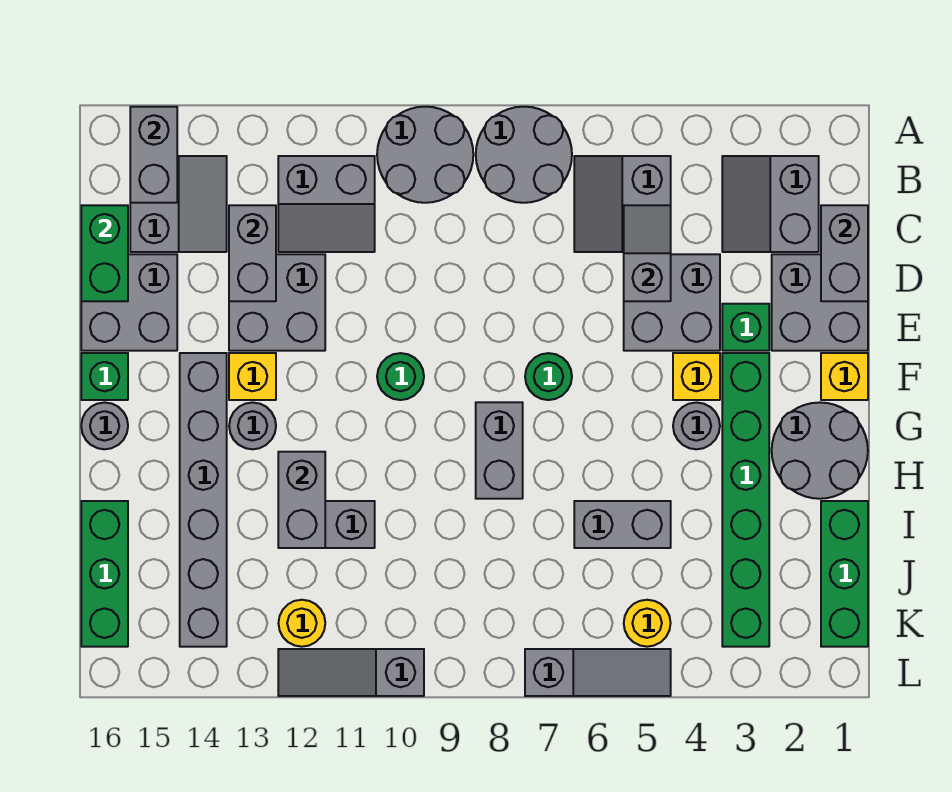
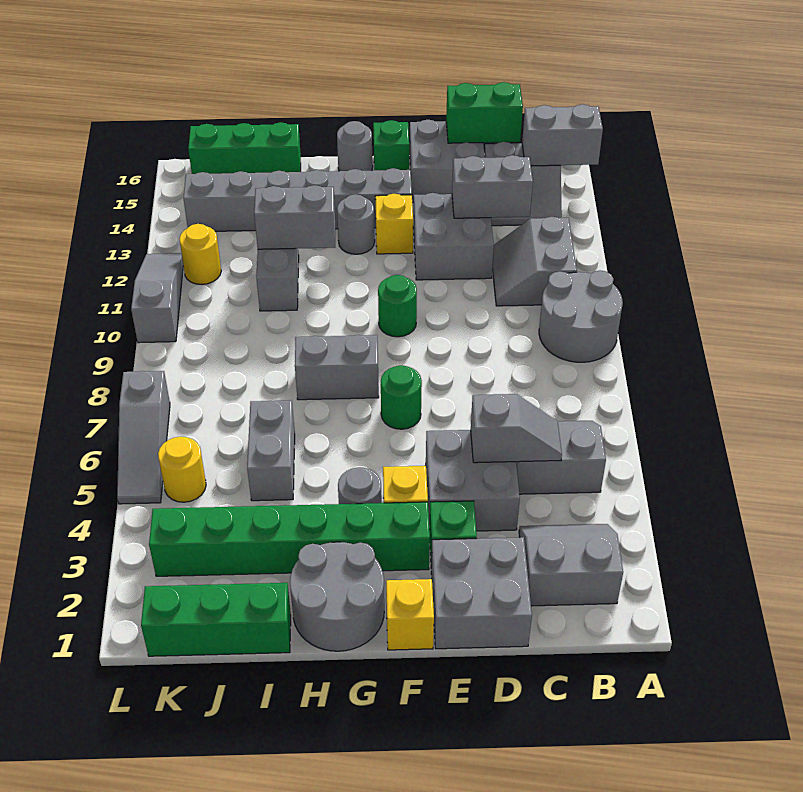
grey round brick A7:B8 level 1 -> none
grey brick C1:D1 level 2 -> none

